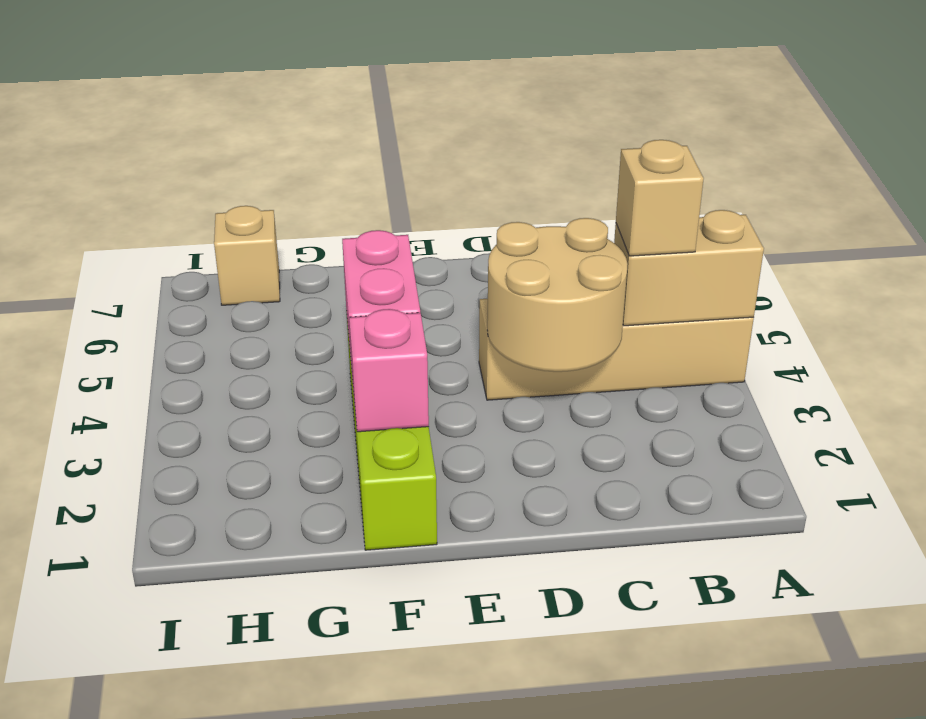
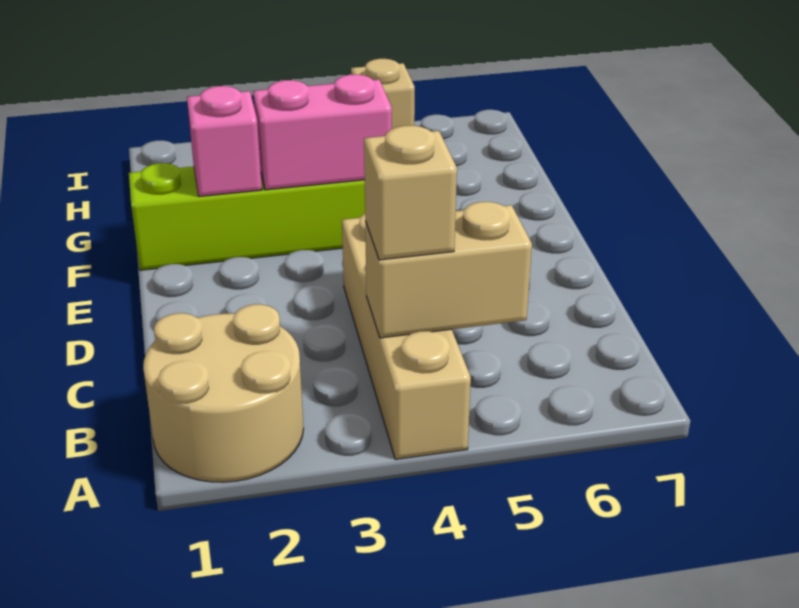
tan brick A4:B4 level 2 -> tan brick B4:B5 level 2
tan round brick C3:D4 level 2 -> tan round brick A1:B2 level 1
tan brick H7 level 1 -> tan brick I5 level 1

